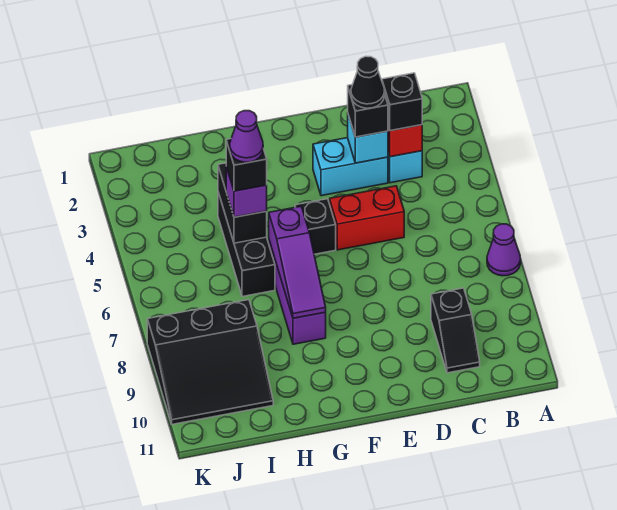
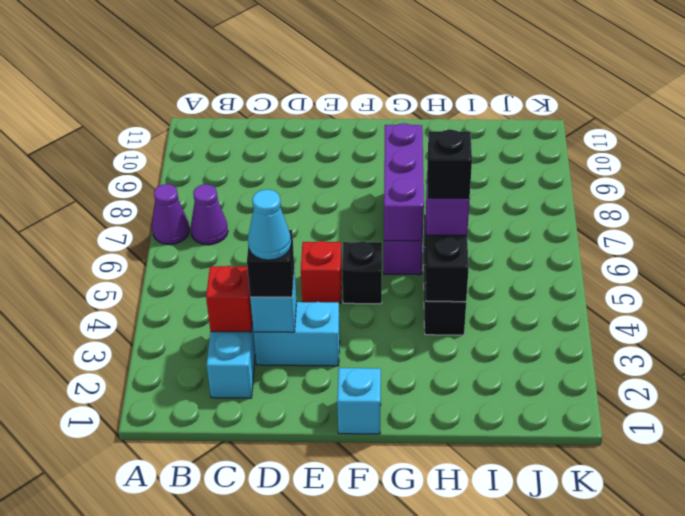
black brick C3 level 3 -> none
black slope C9:C10 level 1 top 9 -> none
black cone D3 level 4 -> cyan cone D3 level 4
red brick D5:E5 level 1 -> red brick E5 level 1
none -> cyan brick F1 level 1
purple slope G6:G8 level 2 top 6 -> purple brick G6:G8 level 2
purple cone H5 level 5 -> purple cone B7 level 1
black slope I8:K10 level 1 top 8 -> none

